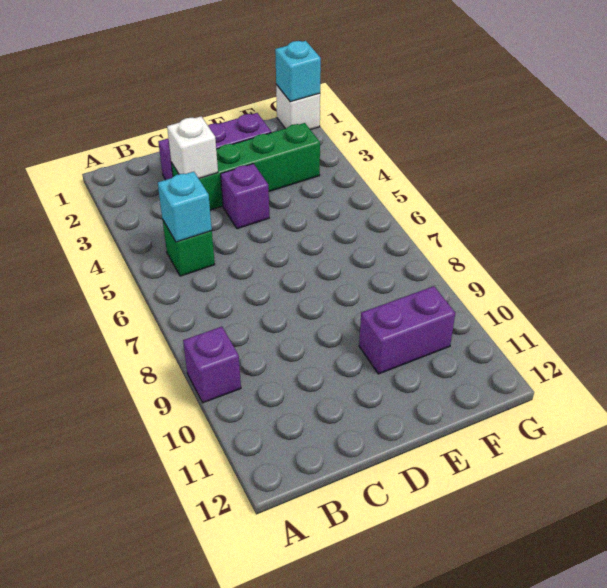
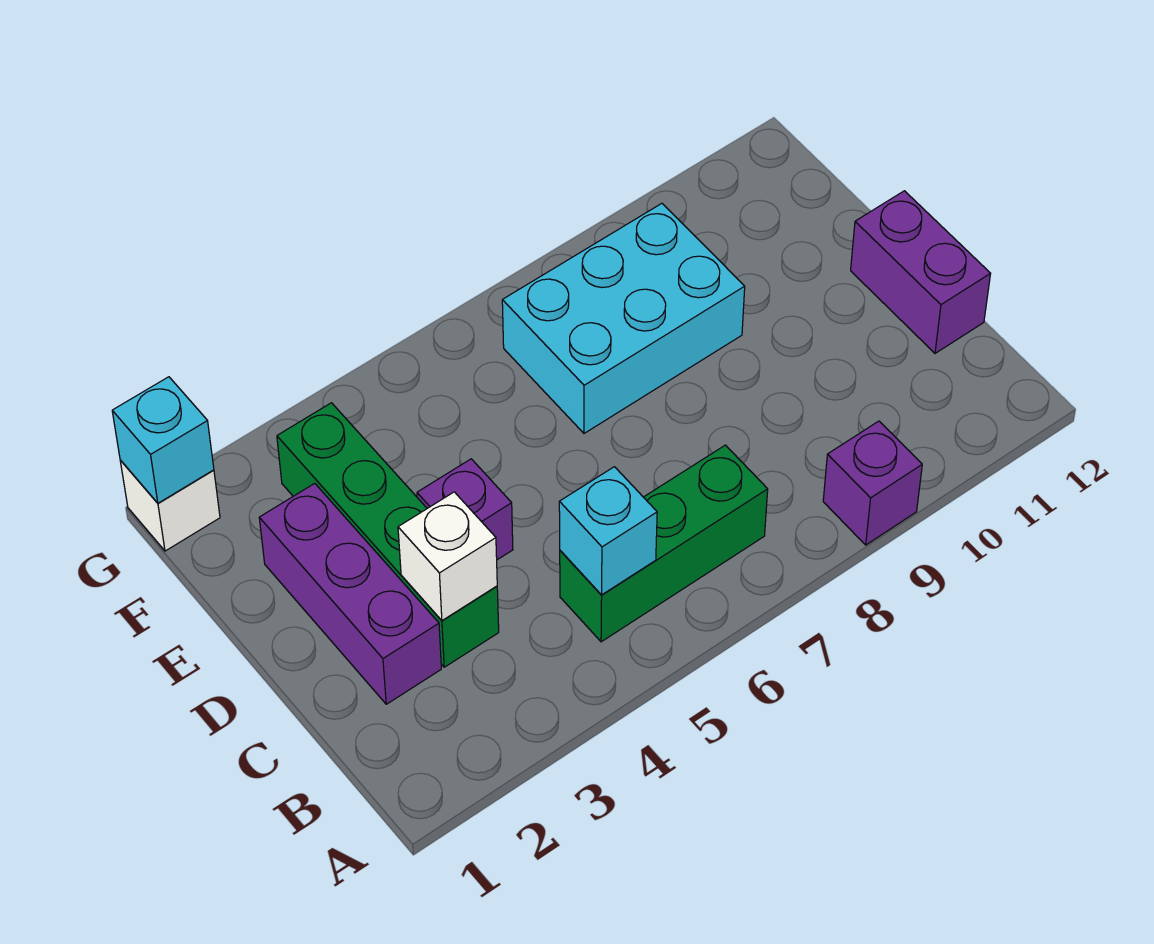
green brick B5 level 1 -> green brick B5:B7 level 1
none -> cyan brick E7:F9 level 1
purple brick E10:F10 level 1 -> purple brick C12:D12 level 1

